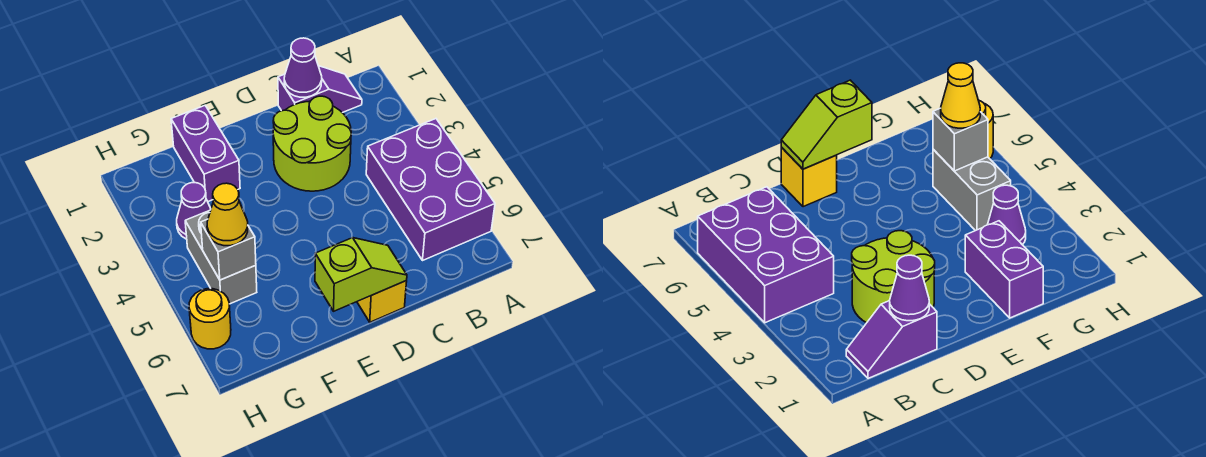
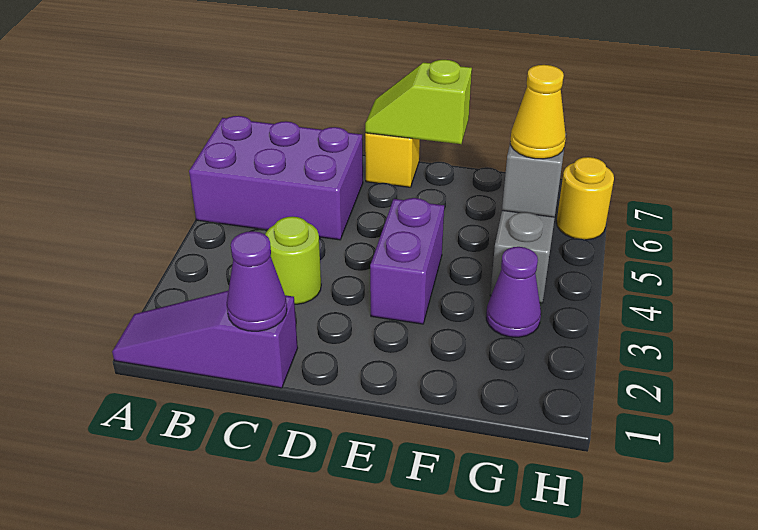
purple brick A4:B6 level 1 -> purple brick A5:C6 level 1
purple slope B1:C1 level 1 top C -> purple slope A1:C1 level 1 top C
lime round brick C2:D3 level 1 -> lime round brick C3 level 1
purple brick F1:F2 level 1 -> purple brick E3:E4 level 1

